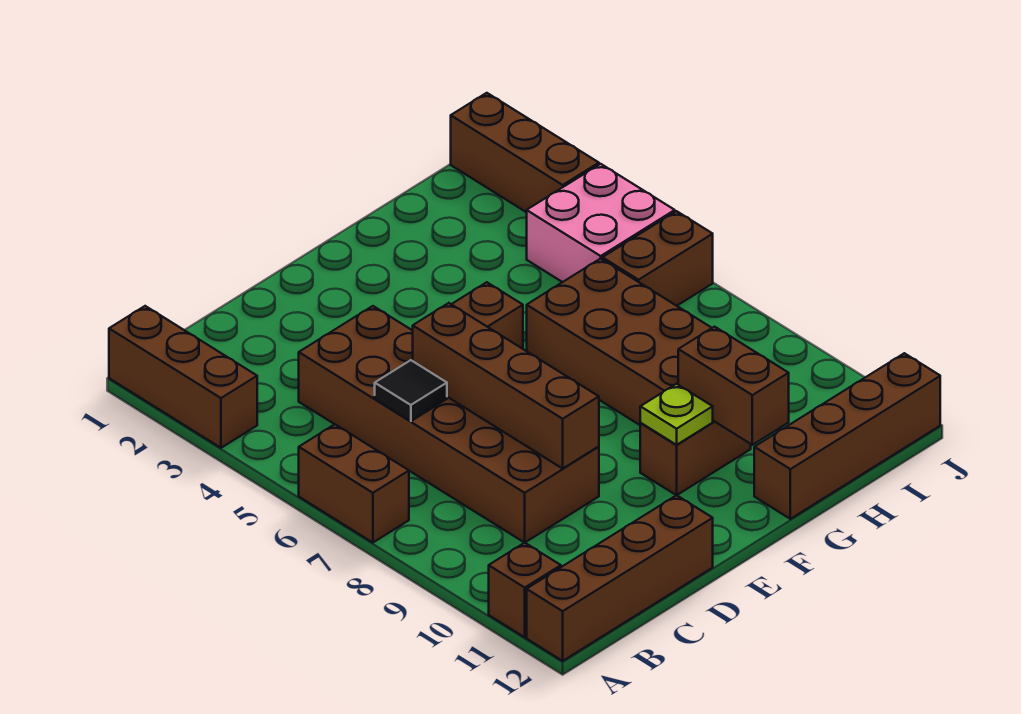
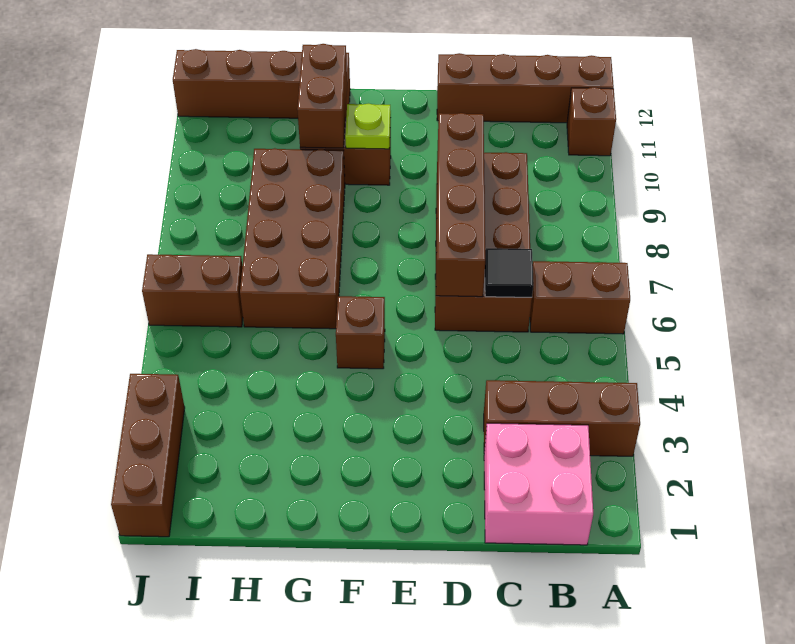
brown brick A1:A3 level 1 -> brown brick A3:C3 level 1
brown brick A6:A7 level 1 -> brown brick A6:B6 level 1
brown brick C4:D9 level 1 -> brown brick C6:D9 level 1
pink brick I4:J5 level 1 -> pink brick B1:C2 level 1

